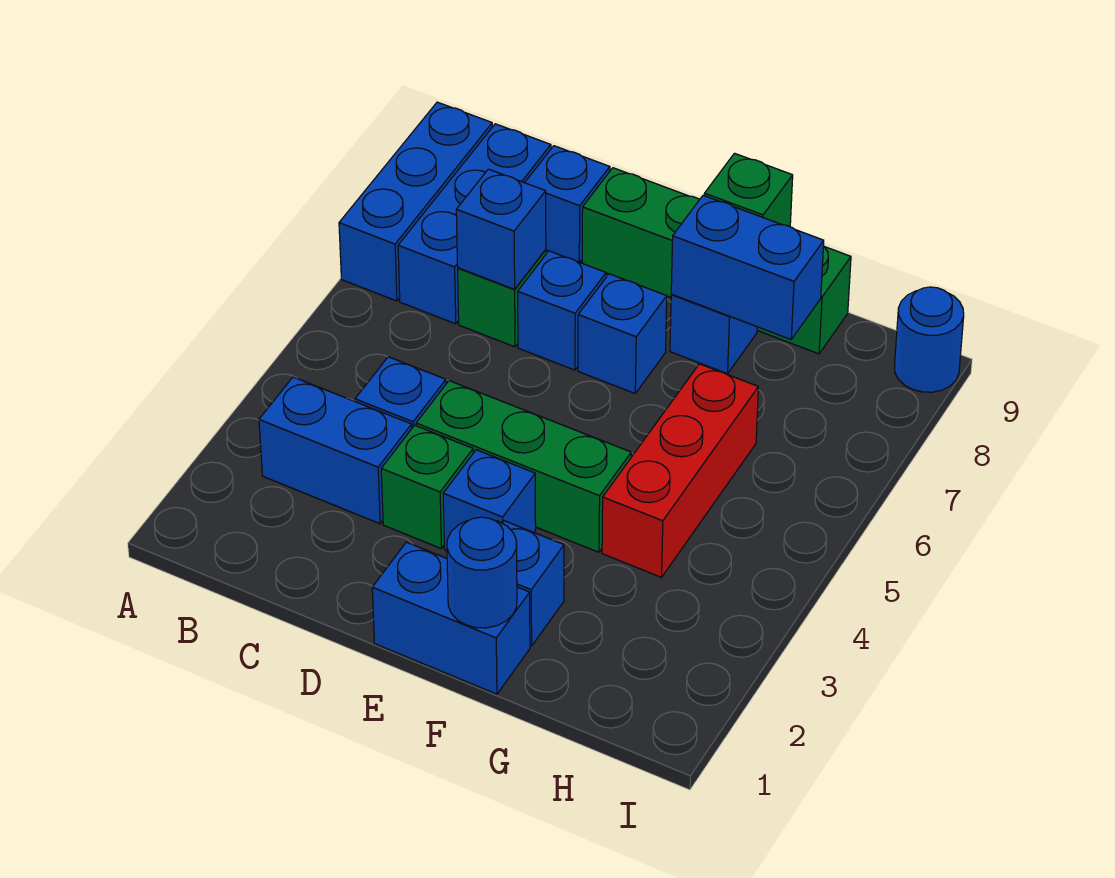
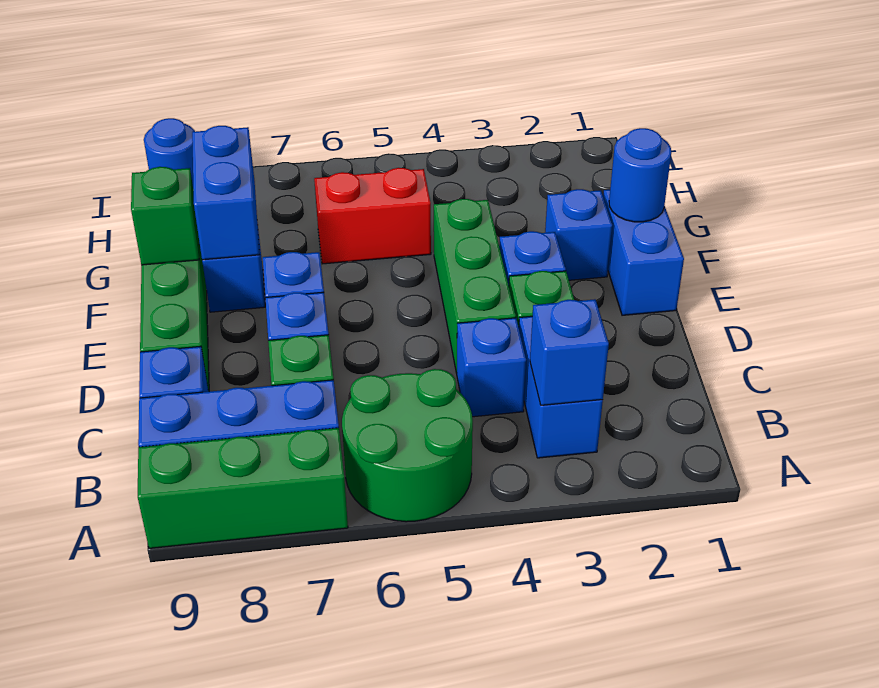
none -> green round brick A5:B6 level 1
blue brick A7:A9 level 1 -> green brick A7:A9 level 1
blue brick C7 level 2 -> blue brick B3 level 2
red brick G4:G6 level 1 -> red brick G5:G6 level 1

